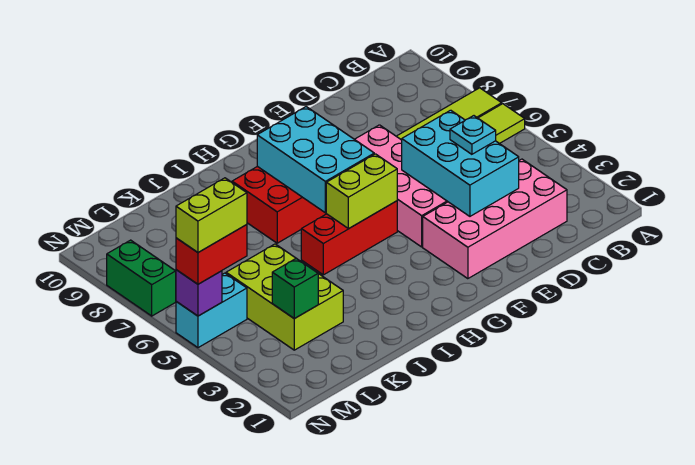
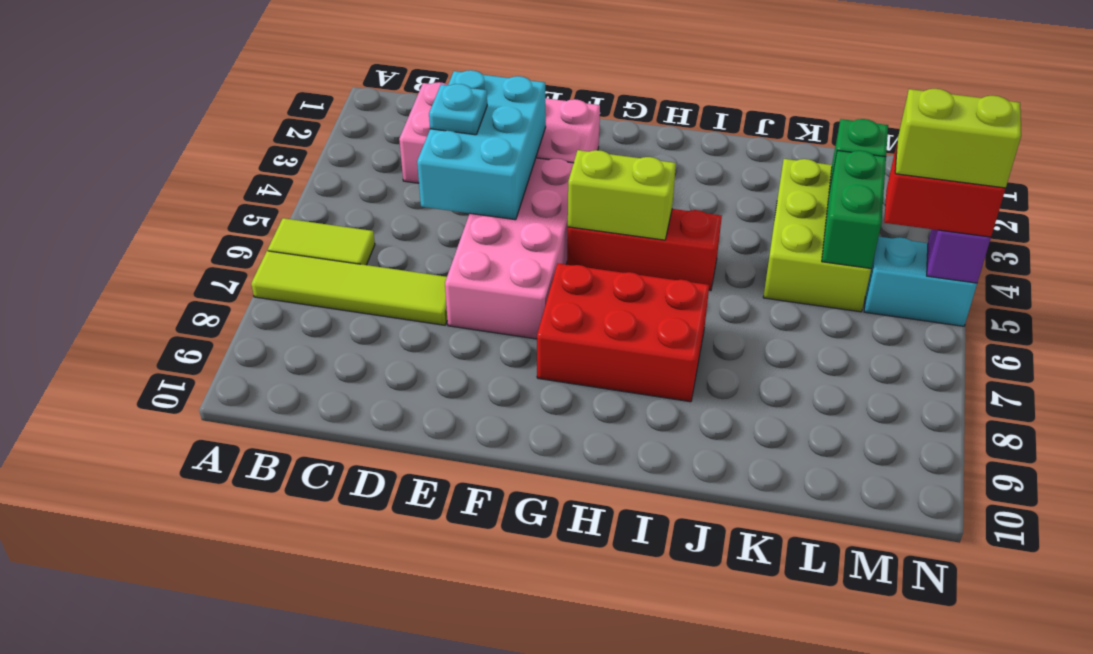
cyan brick G6:H8 level 2 -> none
green brick N7:N8 level 1 -> green brick L4:L5 level 2

